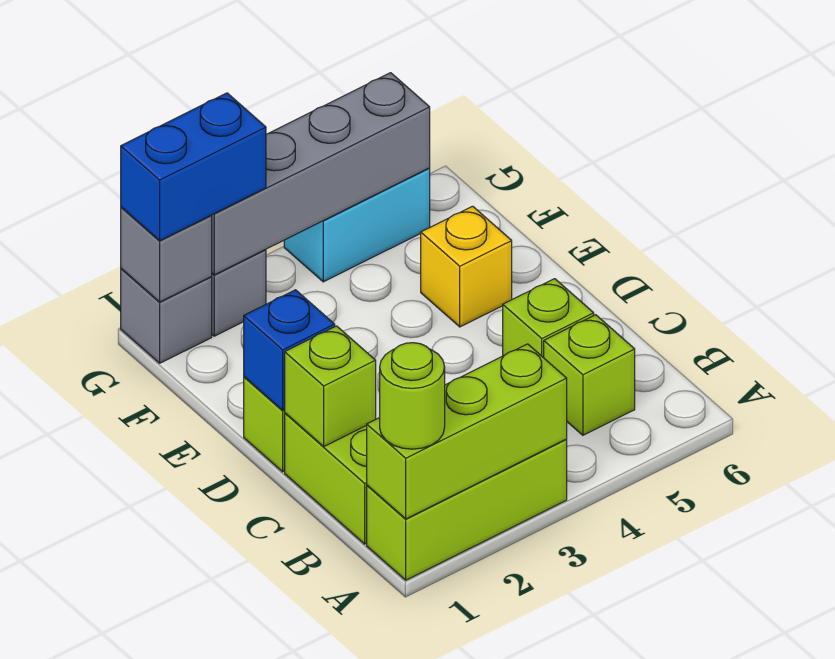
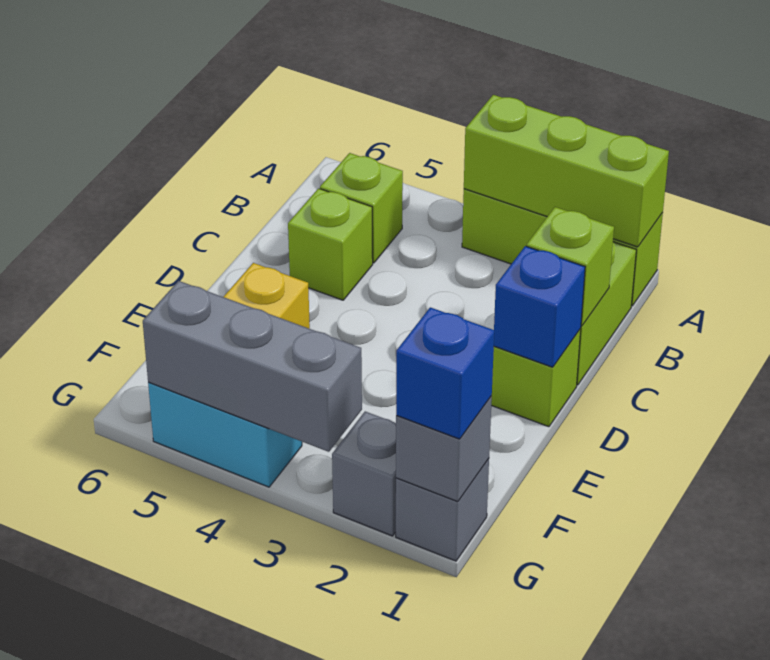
lime round brick A1 level 3 -> none
blue brick G1:G2 level 3 -> blue brick G1 level 3
grey brick G2:G5 level 2 -> grey brick G3:G5 level 2

